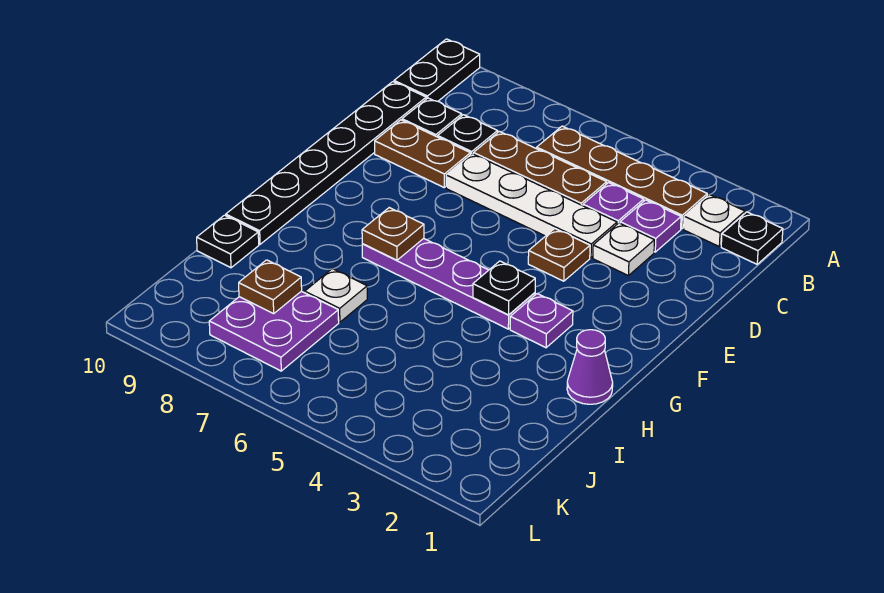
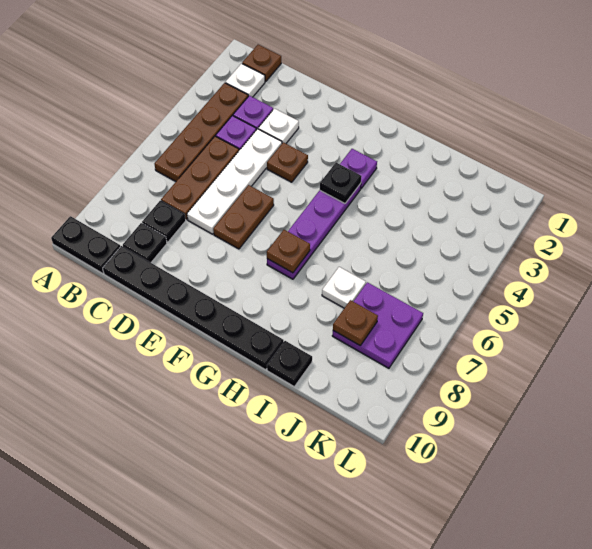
black plate B1 level 1 -> brown plate B1 level 1
brown plate D8:D9 level 1 -> brown plate E6:E7 level 1
purple cone H1 level 1 -> none

